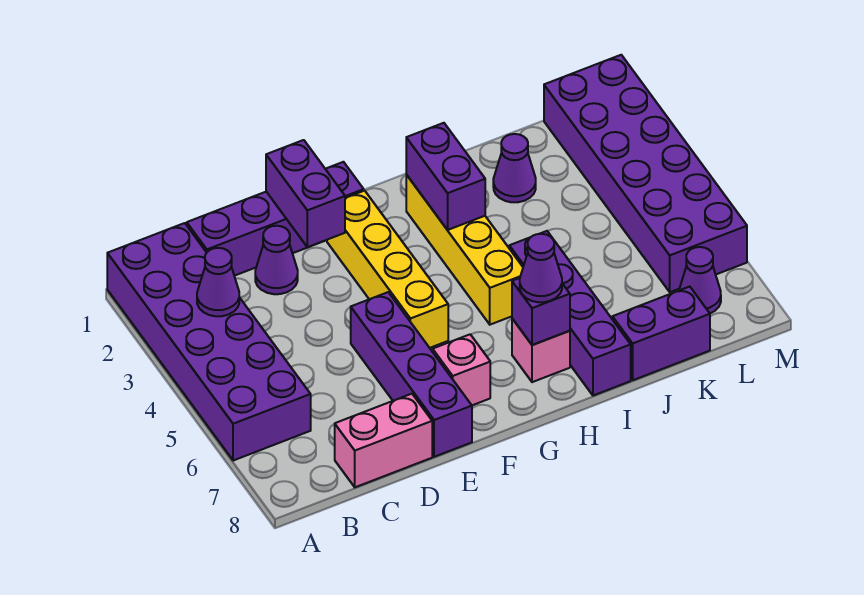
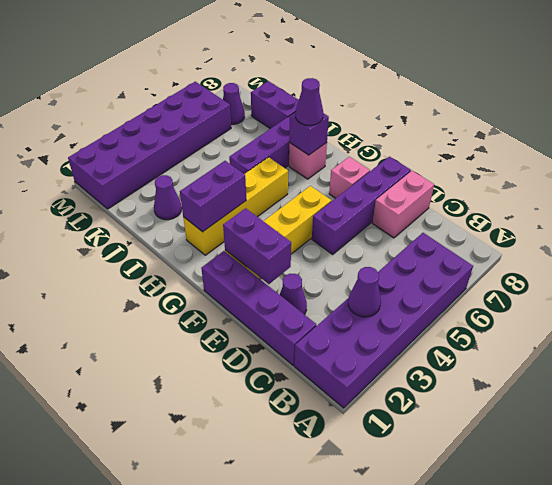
pink brick C8:D8 level 1 -> pink brick D7:D8 level 1
purple brick E1:E2 level 2 -> purple brick E2:F2 level 2

